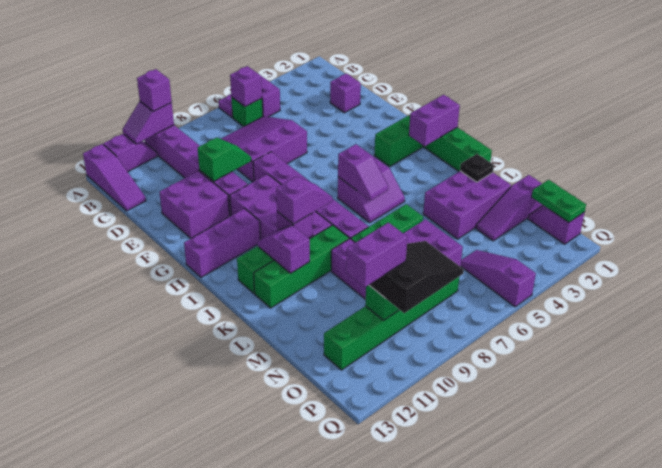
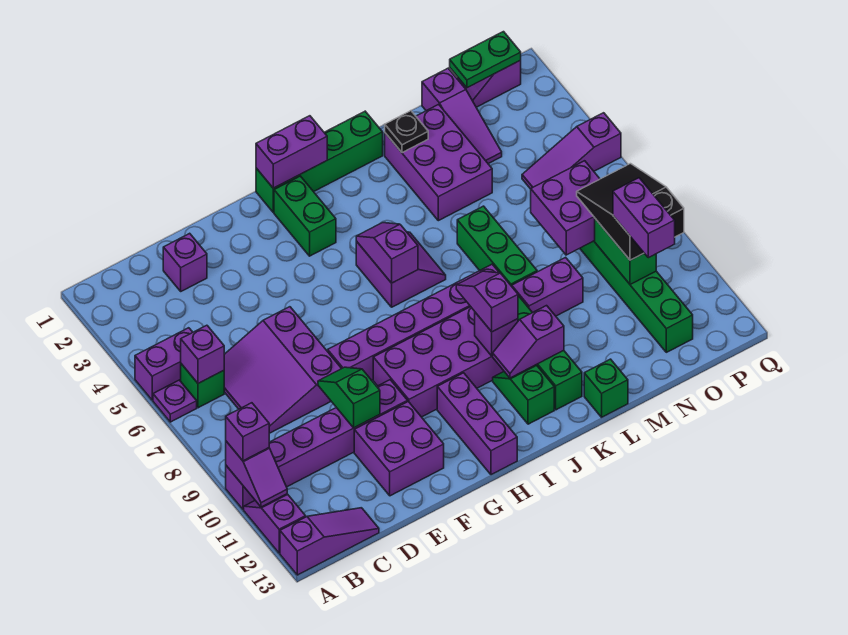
purple brick I1:I2 level 2 -> purple brick H1:I1 level 2
purple slope I6:J6 level 2 top I -> purple slope I5:I6 level 2 top 6
none -> green brick L13 level 1

